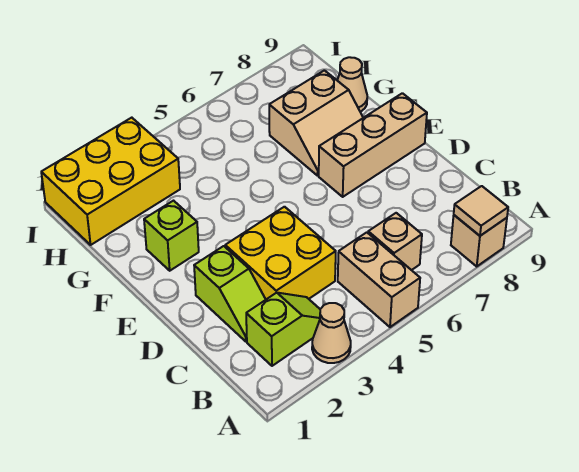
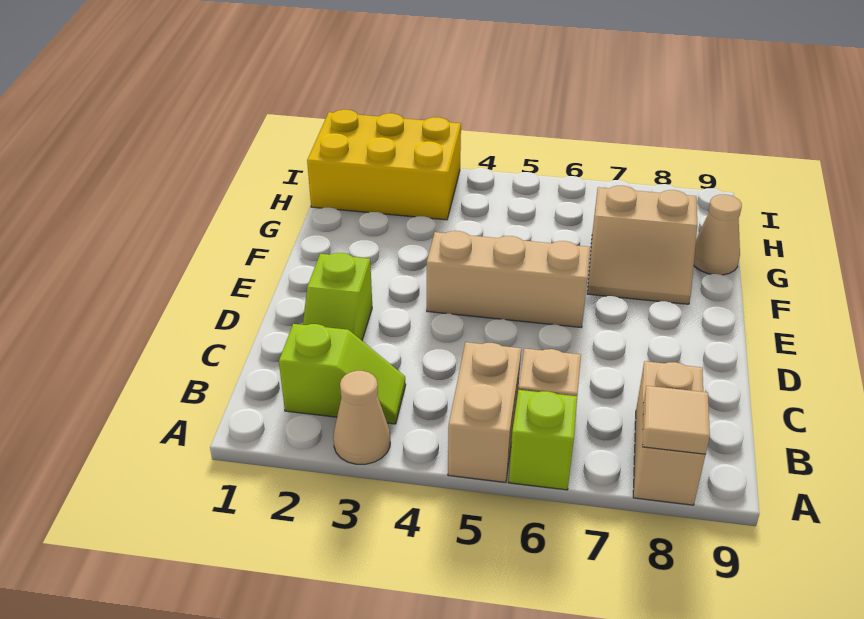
tan brick A8 level 1 -> tan brick A8:B8 level 1
yellow brick C3:D4 level 1 -> none
tan brick E7:E9 level 1 -> tan brick E4:E6 level 1
lime brick F2 level 1 -> lime brick A6 level 1

